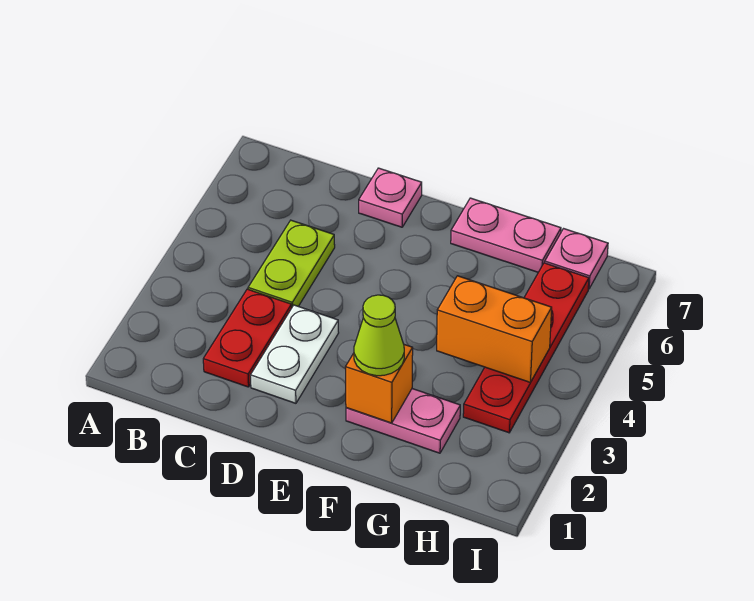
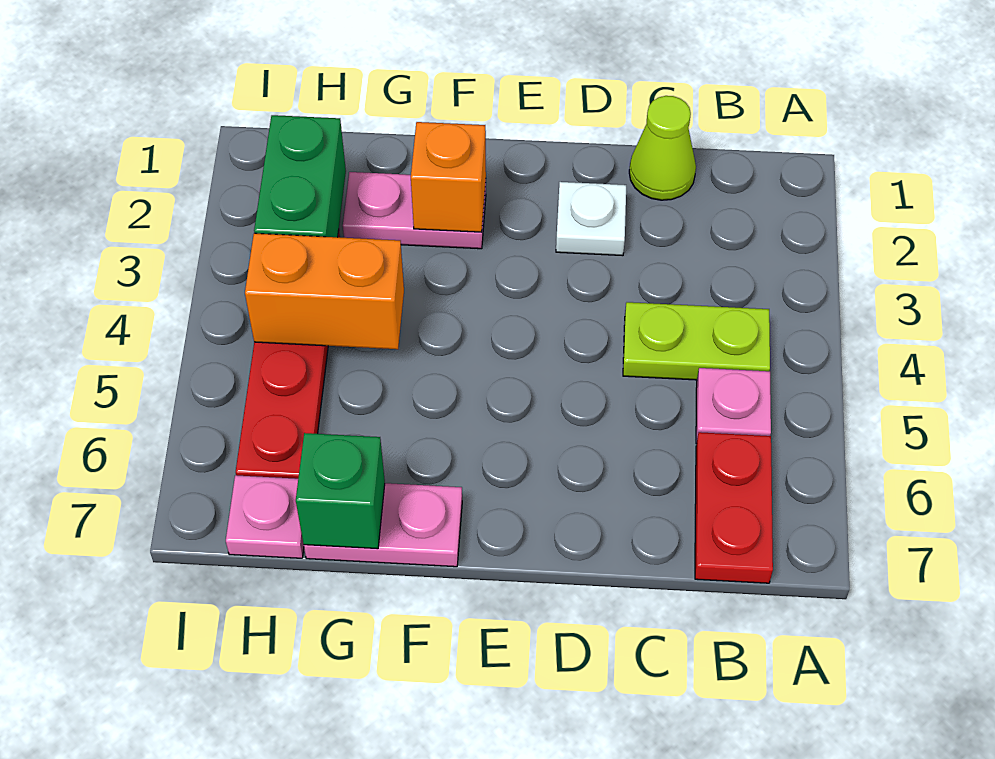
red plate C2:C3 level 1 -> red plate B6:B7 level 1
lime plate C4:C5 level 1 -> lime plate B4:C4 level 1
white plate D2:D3 level 1 -> white plate D2 level 1
pink plate D7 level 1 -> pink plate B5 level 1
lime cone F2 level 3 -> lime cone C1 level 1
none -> green brick G7 level 2
none -> green brick H2:H3 level 2

